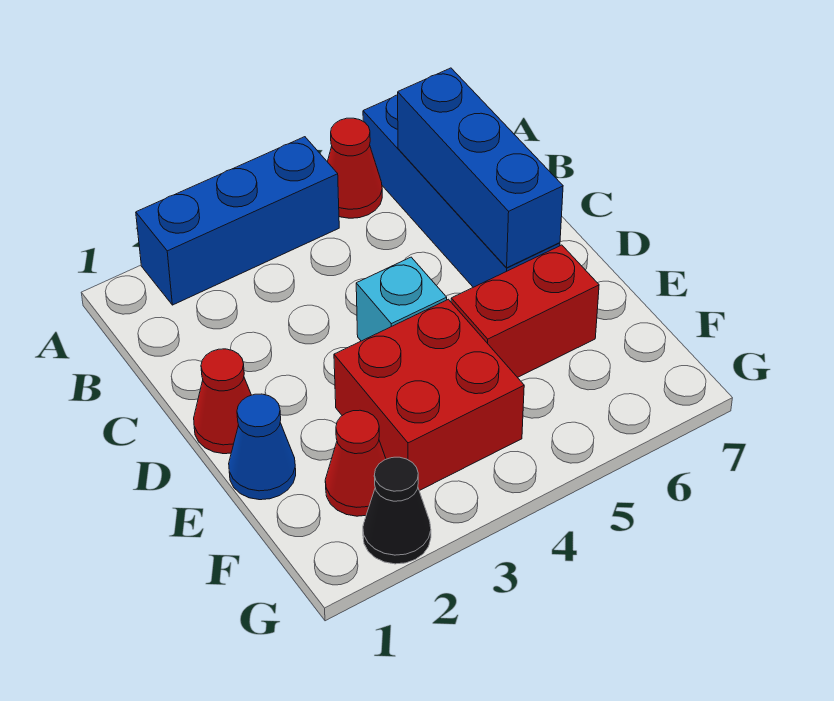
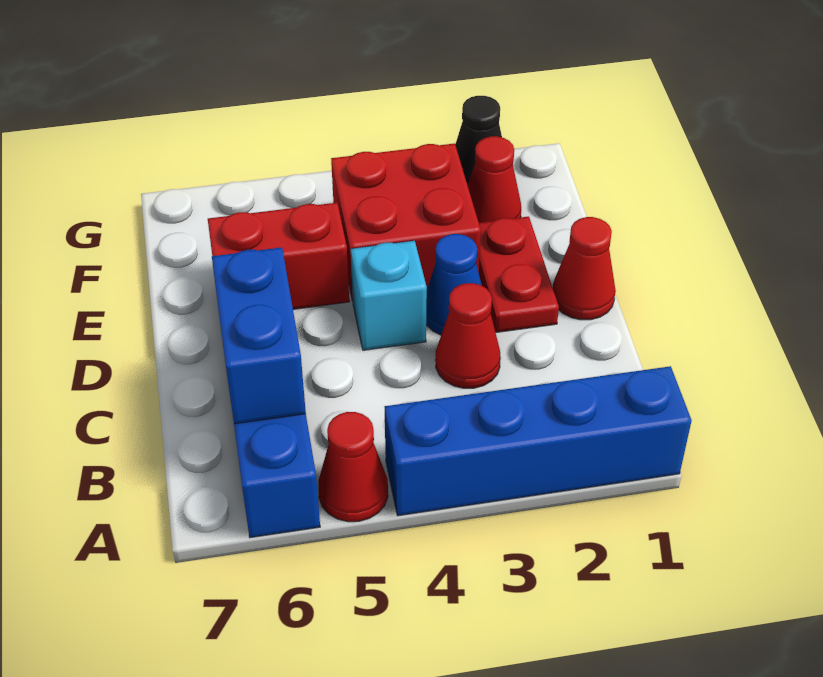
blue brick A2:A4 level 1 -> blue brick A1:A4 level 1
blue brick B6:D6 level 2 -> blue brick B6:C6 level 2
none -> red cone C3 level 1
none -> red plate D2:E2 level 1
blue cone E1 level 1 -> blue cone D3 level 1

